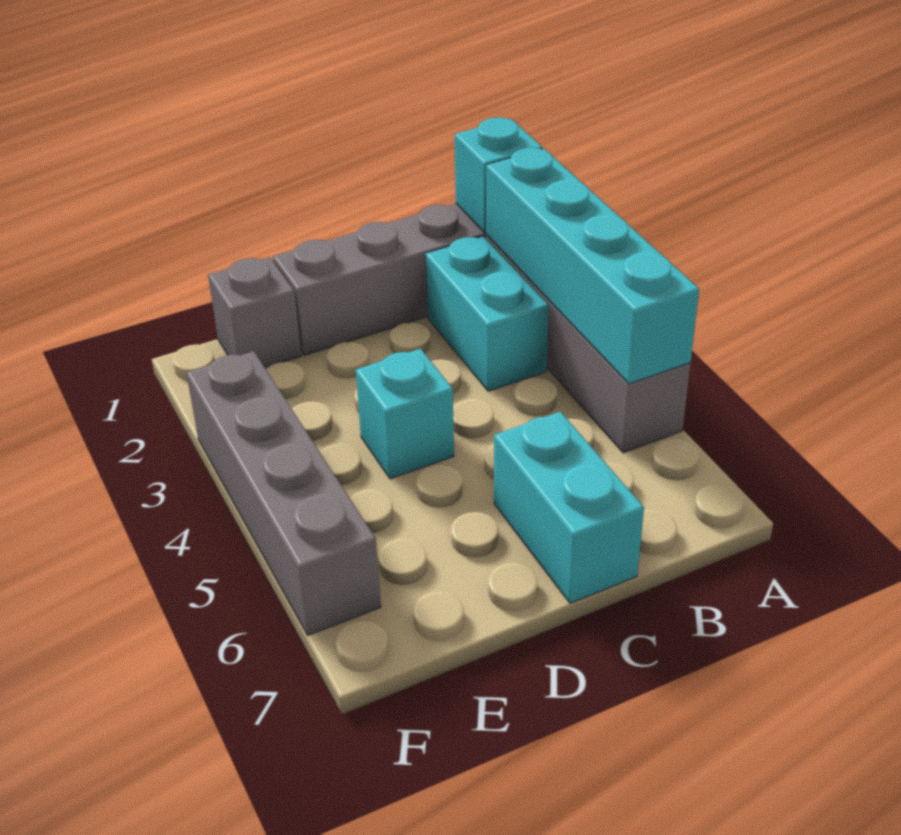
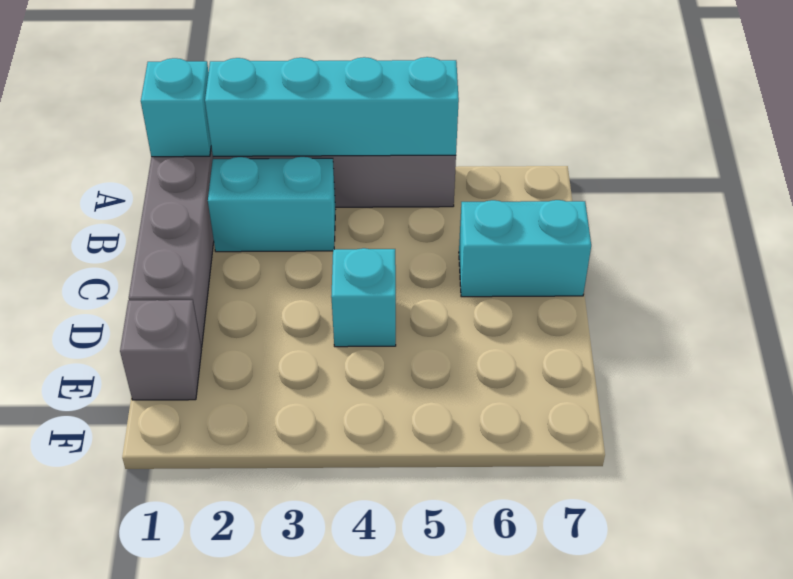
grey brick F3:F6 level 1 -> none

